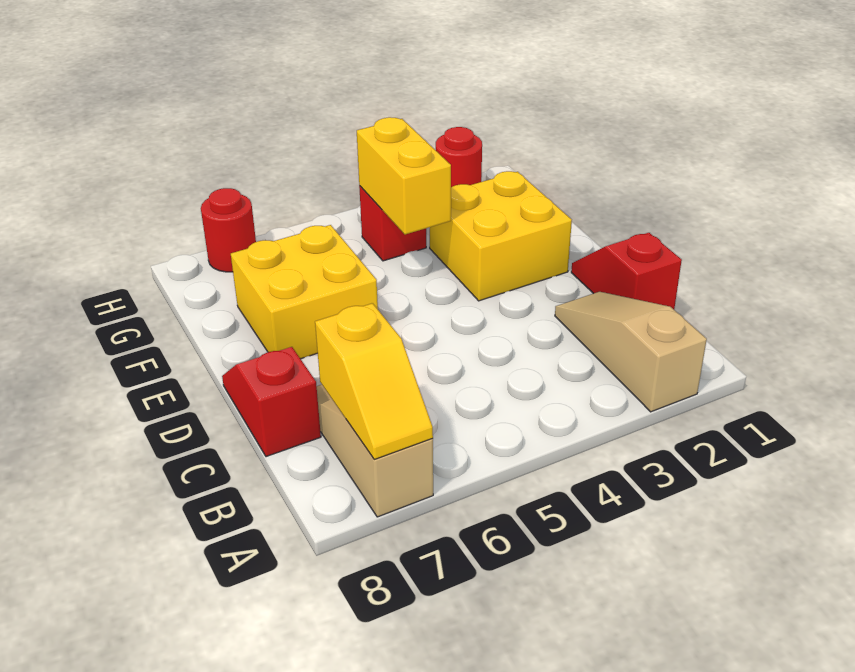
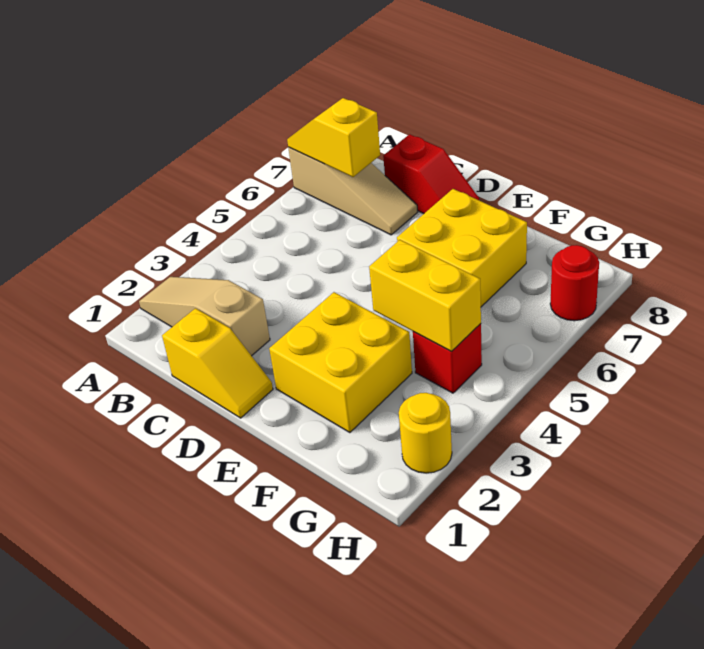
tan slope A2:C2 level 1 top A -> tan slope A2:C2 level 1 top C
red slope C1:D1 level 1 top C -> yellow slope C1:D1 level 1 top C
red round brick H2 level 1 -> yellow round brick H2 level 1

